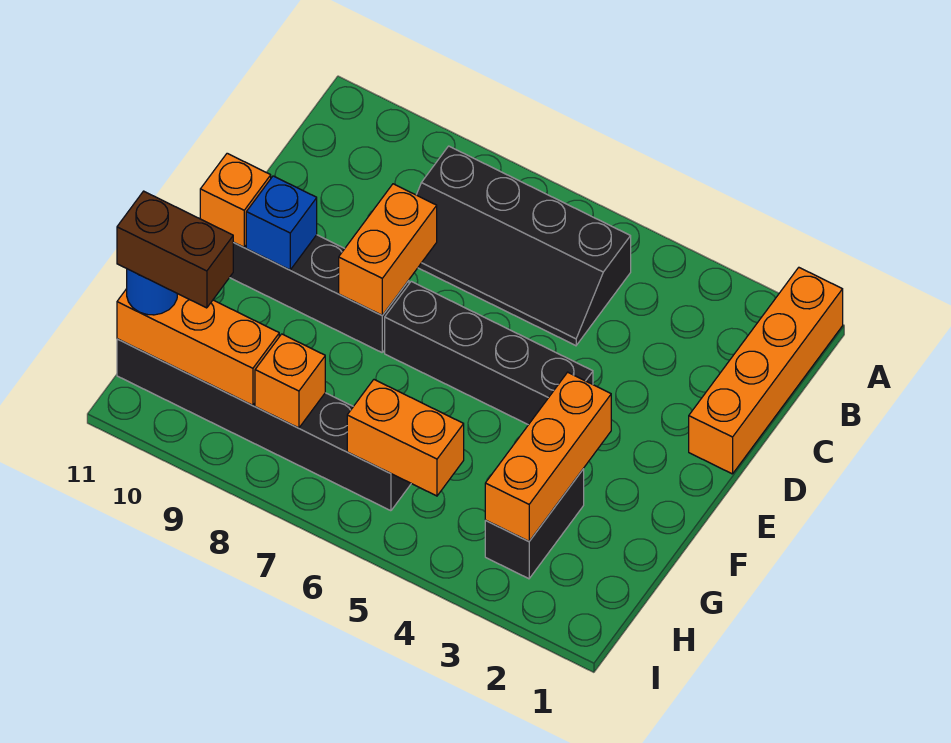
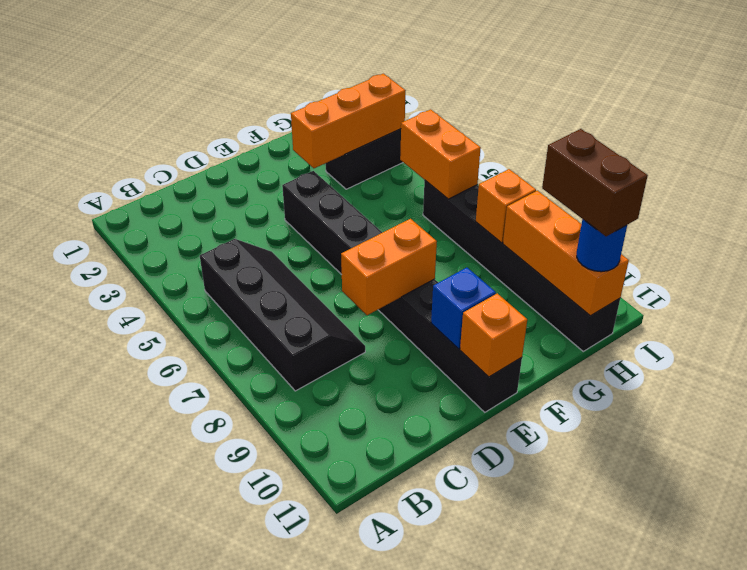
orange brick A1:D1 level 1 -> none

